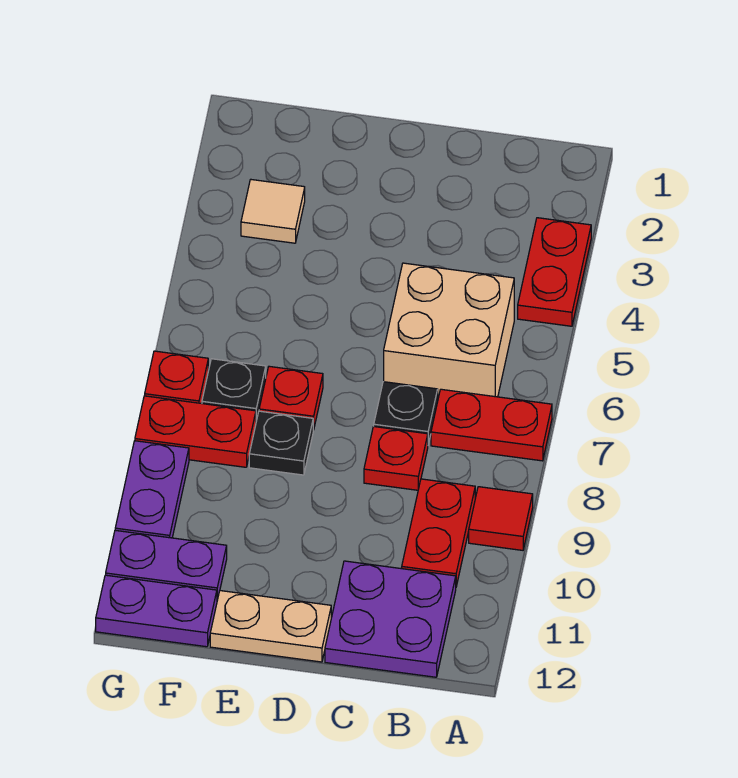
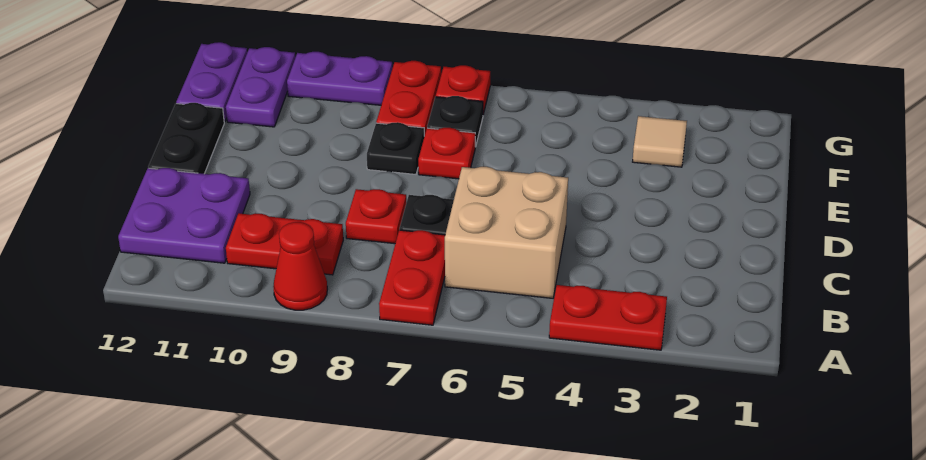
red tile A9 level 1 -> red cone A9 level 1
tan plate D12:E12 level 1 -> black plate D12:E12 level 1

